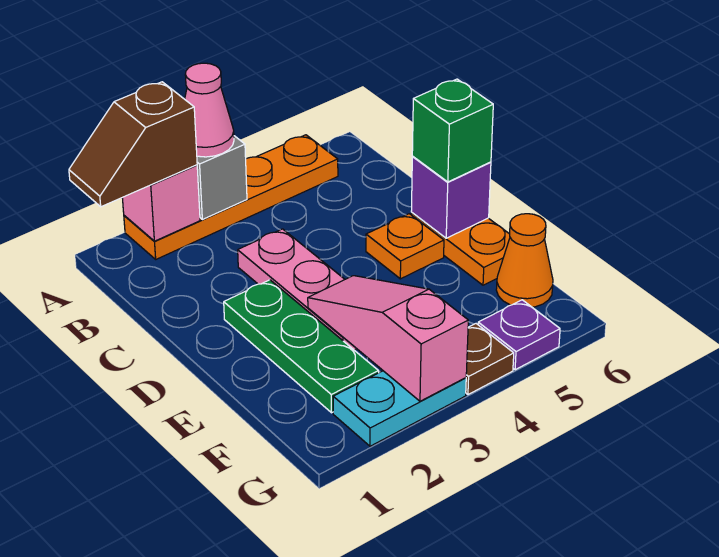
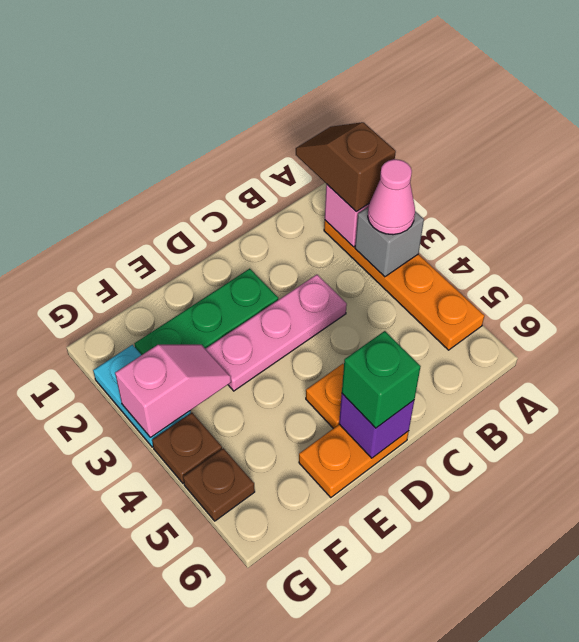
pink slope E3:G3 level 2 top G -> pink slope F3:G3 level 2 top G
orange cone F6 level 1 -> none
purple plate G5 level 1 -> brown plate G5 level 1

